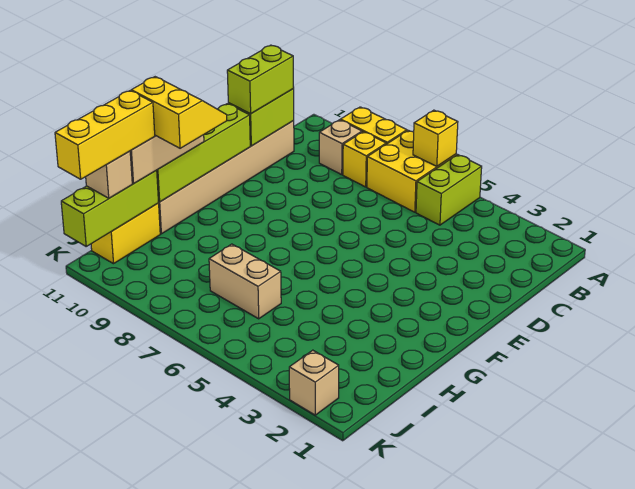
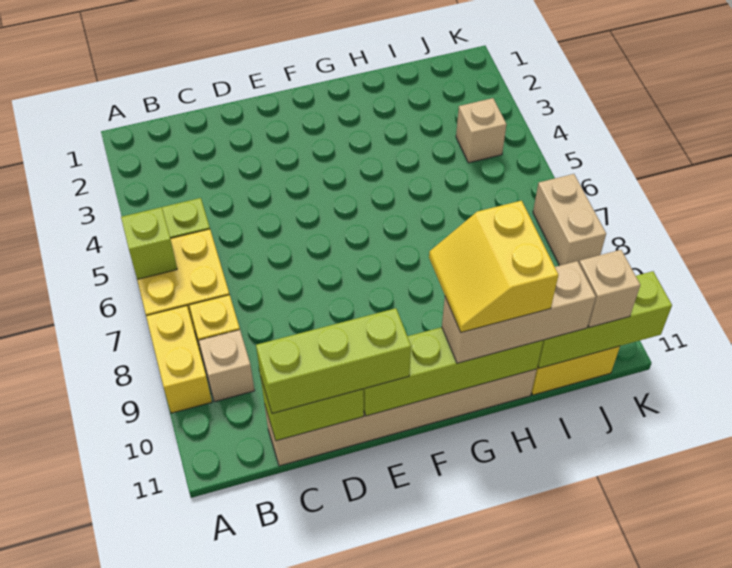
yellow brick A6 level 2 -> lime brick A6 level 2
lime brick C11:D11 level 3 -> lime brick C11:E11 level 3
tan brick I6:I7 level 1 -> tan brick K7:K8 level 1
yellow brick I11:K11 level 4 -> none
tan brick K2 level 1 -> tan brick J4 level 1

